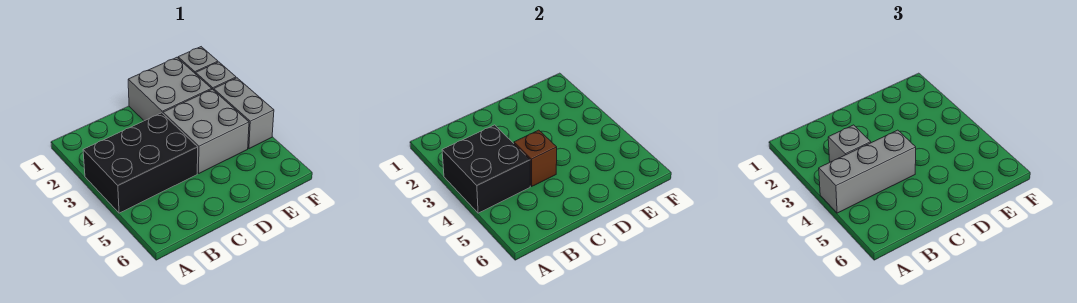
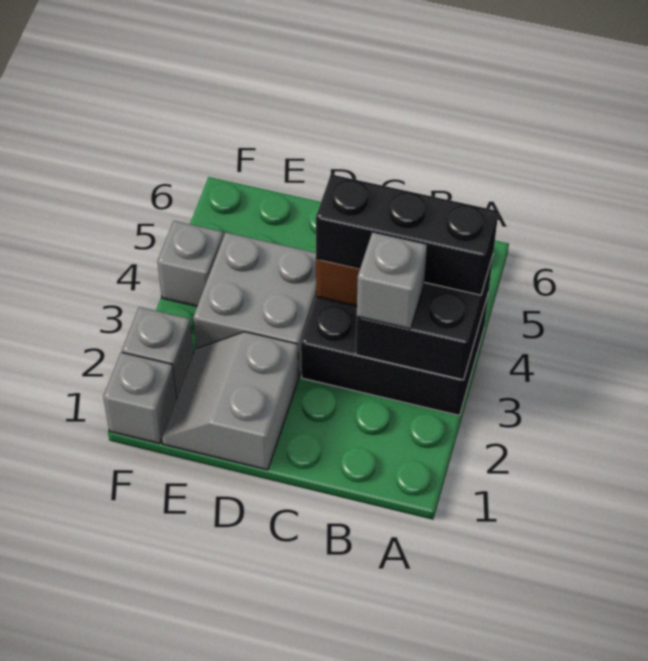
grey brick A4:C4 level 3 -> black brick A4:C4 level 3
grey brick D1:E2 level 1 -> grey slope D1:E2 level 1 top D
grey brick F3:F4 level 1 -> grey brick F4 level 1

